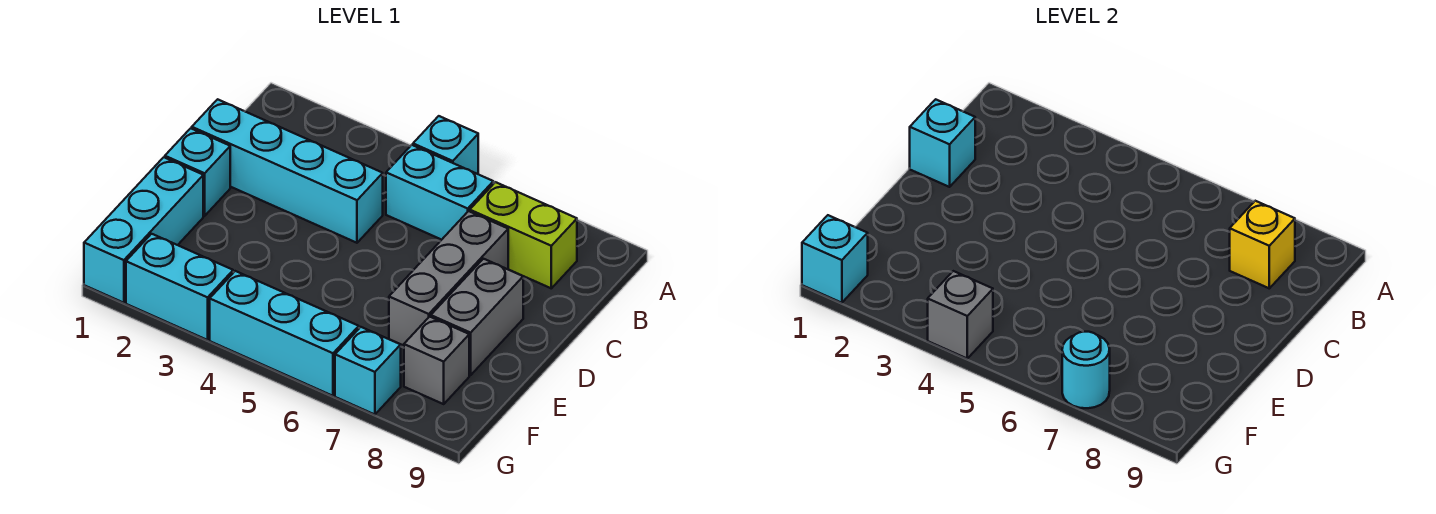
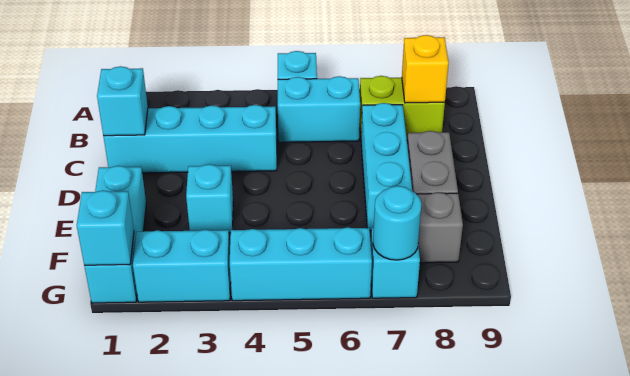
grey brick C7:E7 level 1 -> cyan brick C7:E7 level 1
cyan brick D1 level 1 -> cyan brick E3 level 1
grey brick G4 level 2 -> none

